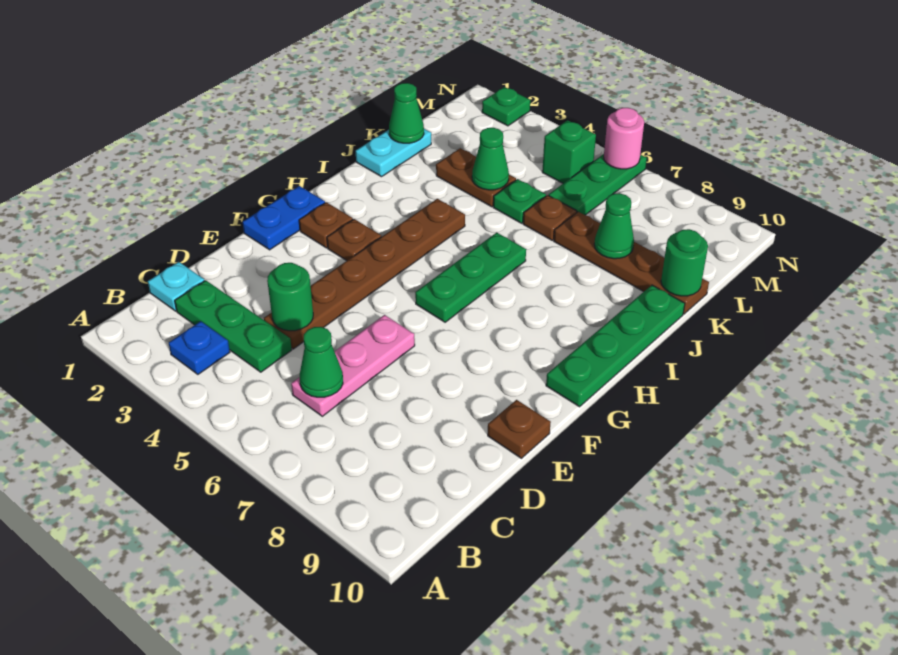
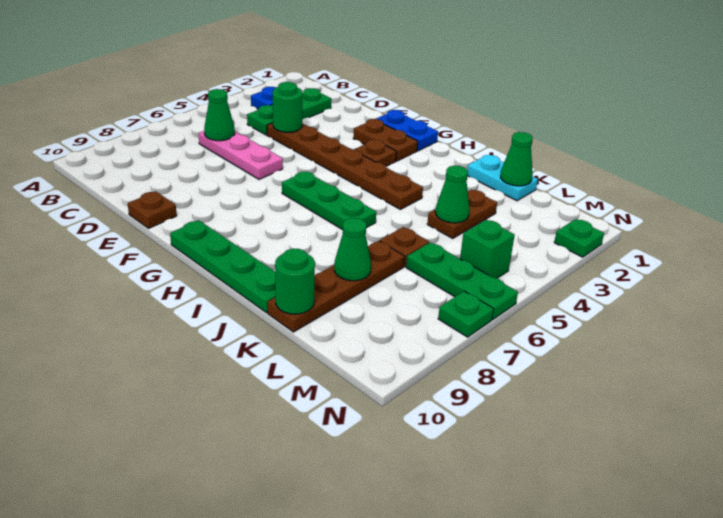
cyan plate C1 level 1 -> none
brown plate G2 level 1 -> brown plate F2:G2 level 1
green plate K5 level 1 -> green plate N7 level 1
pink round brick N6 level 2 -> none

